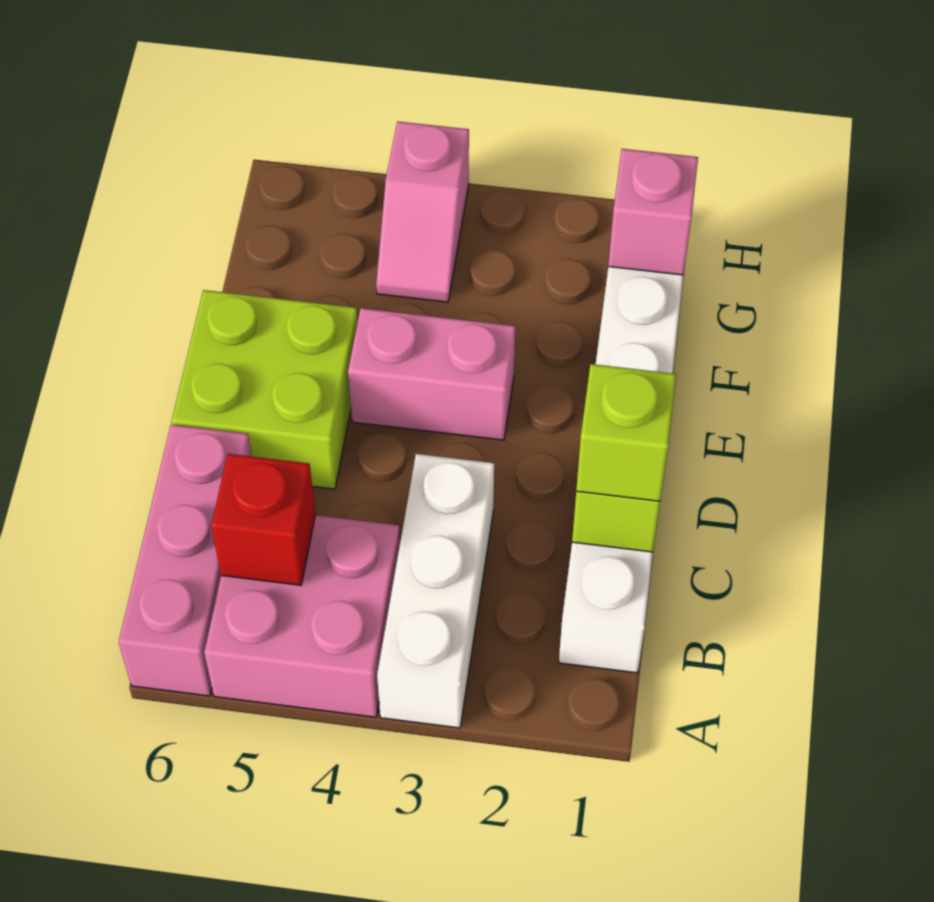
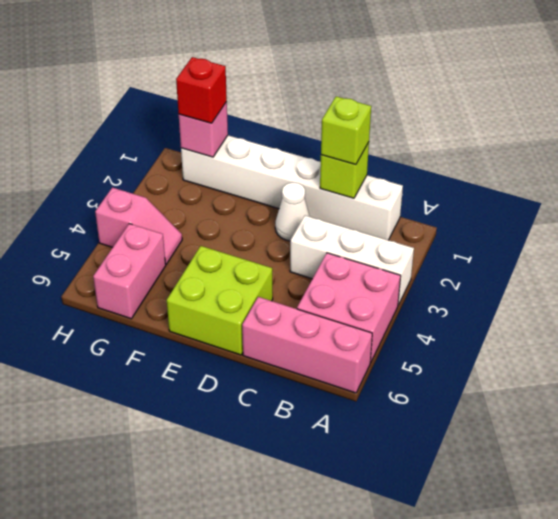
red brick B5 level 2 -> red brick G1 level 3
none -> white cone D2 level 1
pink brick E3:E4 level 1 -> pink brick G5:G6 level 1

